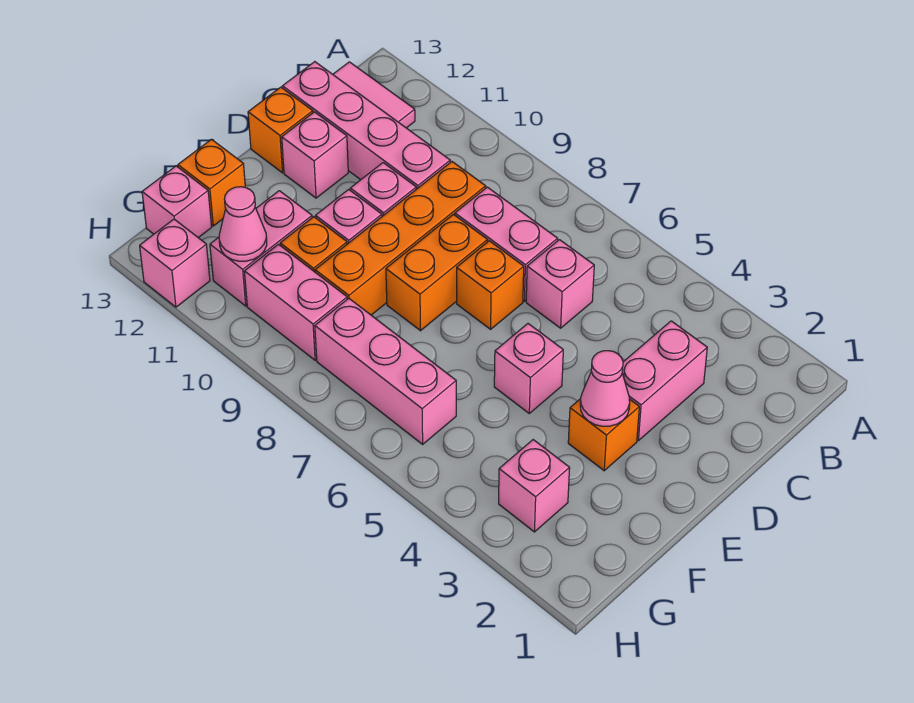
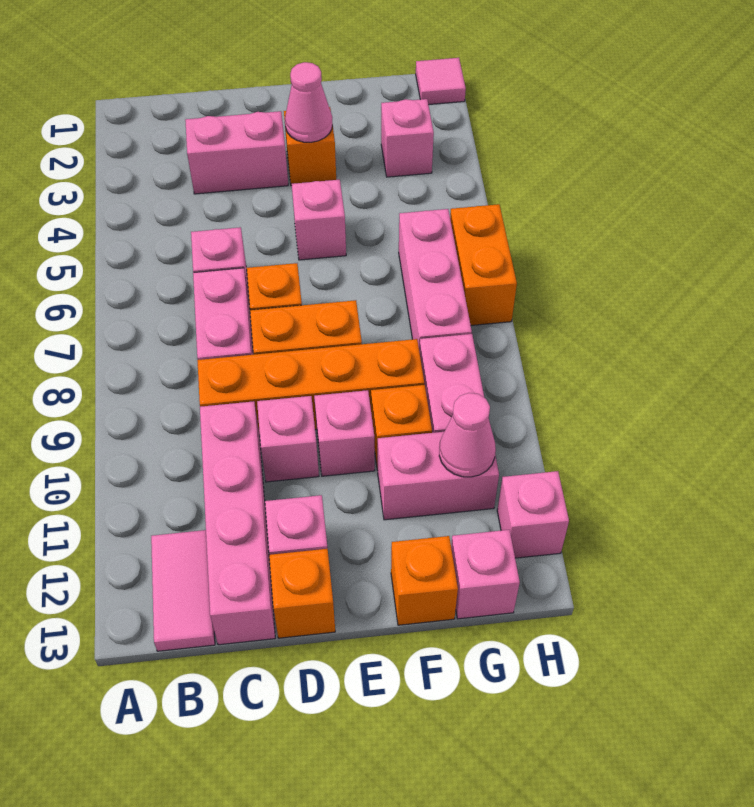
none -> pink tile H1 level 1
none -> orange brick H6:H7 level 1

